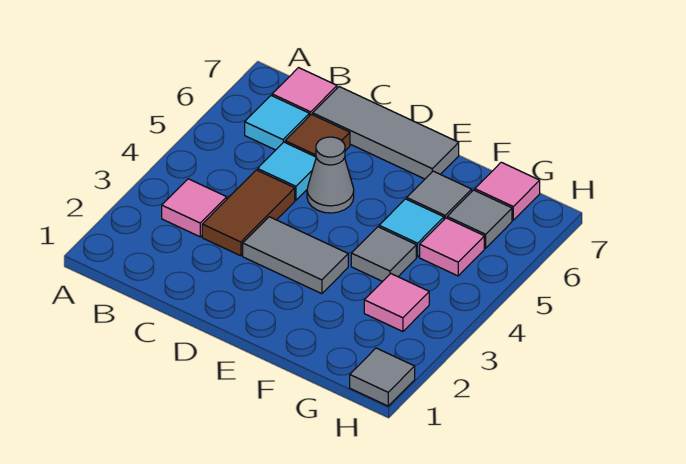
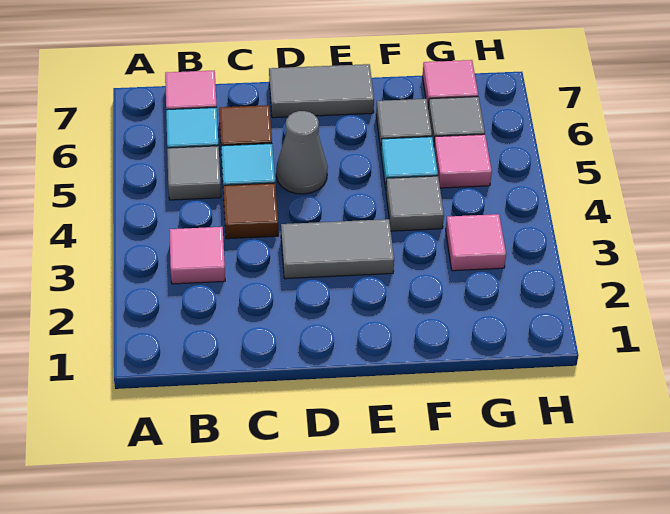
brown tile C3:C4 level 1 -> brown tile C4 level 1
grey tile C7:E7 level 1 -> grey tile D7:E7 level 1
grey tile H1 level 1 -> grey tile B5 level 1

